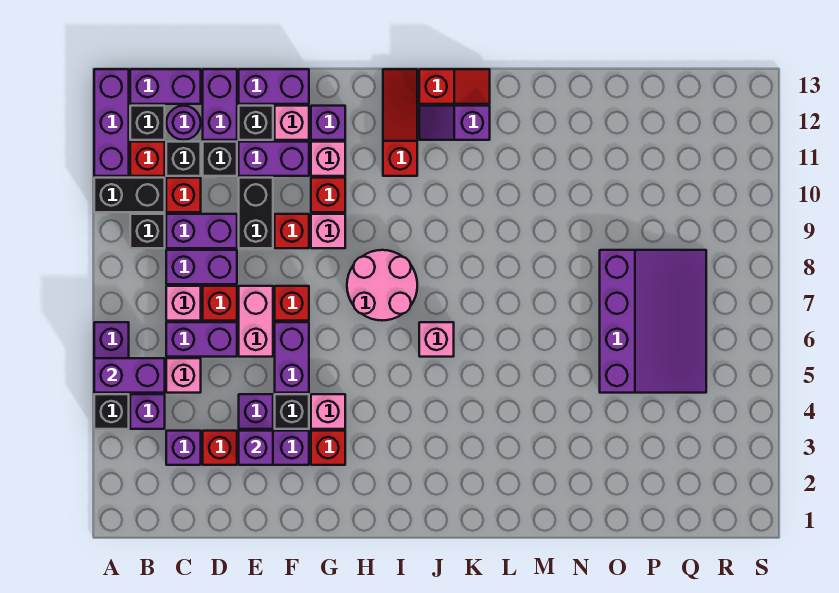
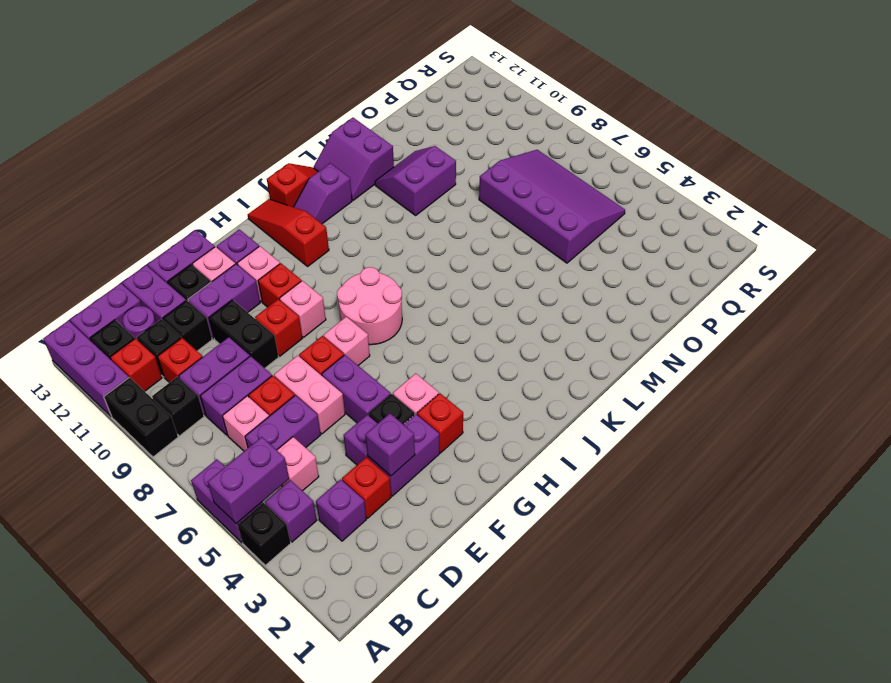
black brick A10:B10 level 1 -> black brick A9:A10 level 1
pink brick J6 level 1 -> pink brick G7 level 1
none -> purple slope L12:M13 level 1 top M
none -> purple slope M10:N11 level 1 top 10

